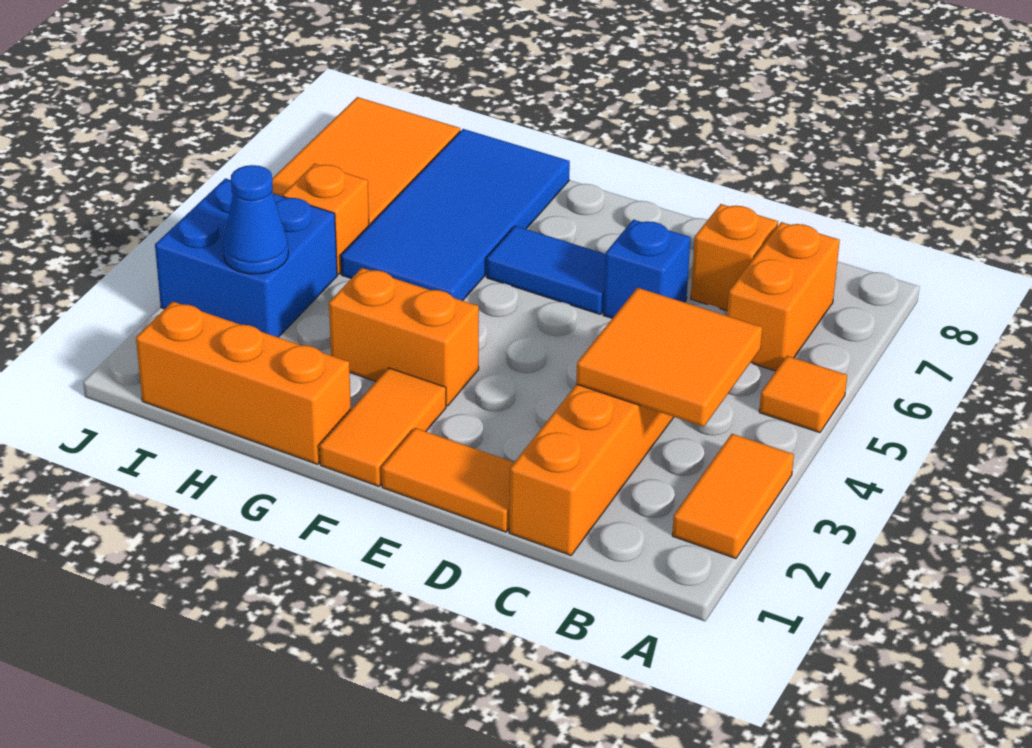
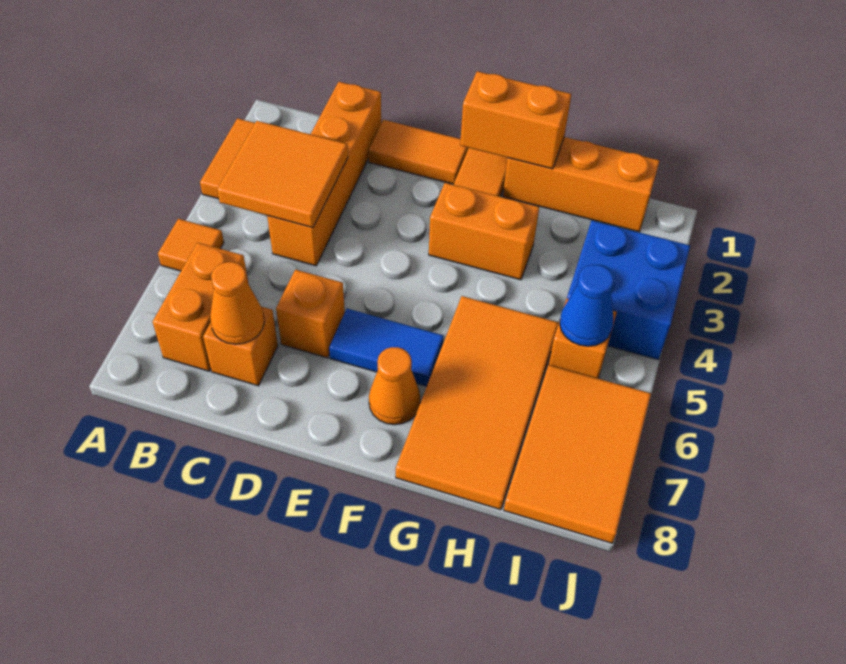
none -> orange cone C7 level 2
blue brick D6 level 1 -> orange brick D6 level 1
none -> orange brick F1:G1 level 2
none -> orange cone F7 level 1
blue tile G5:H8 level 1 -> orange tile G5:H8 level 1
blue cone I3 level 2 -> blue cone I5 level 2

